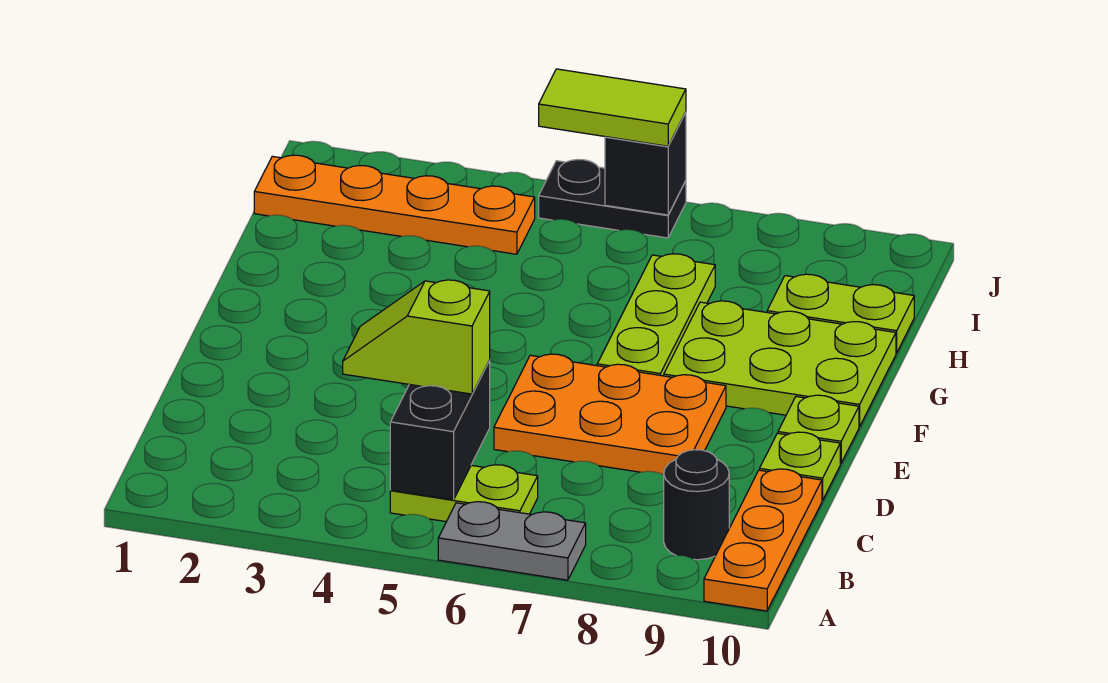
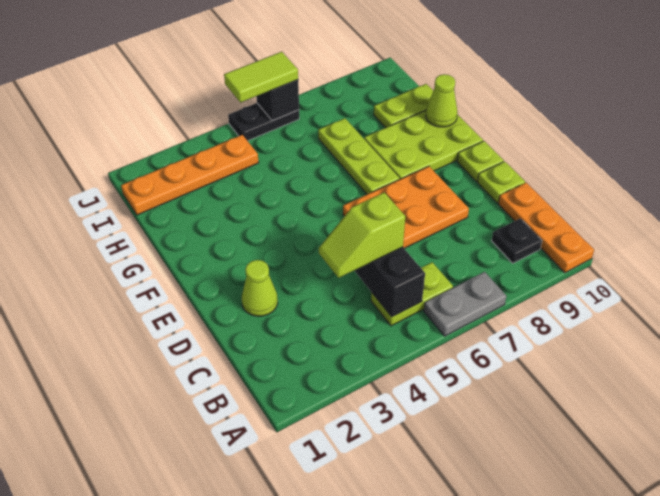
black round brick B9 level 1 -> black plate B9 level 1
none -> lime cone D2 level 1
none -> lime cone G10 level 2

